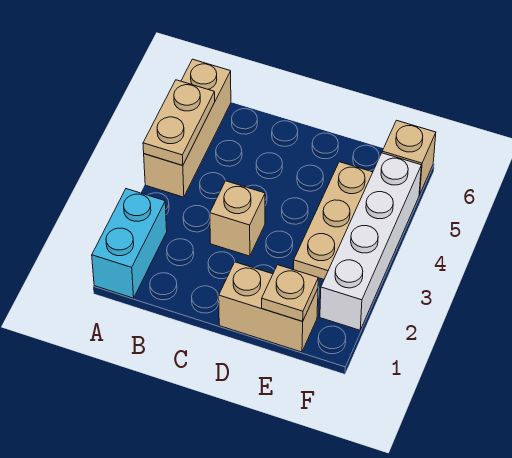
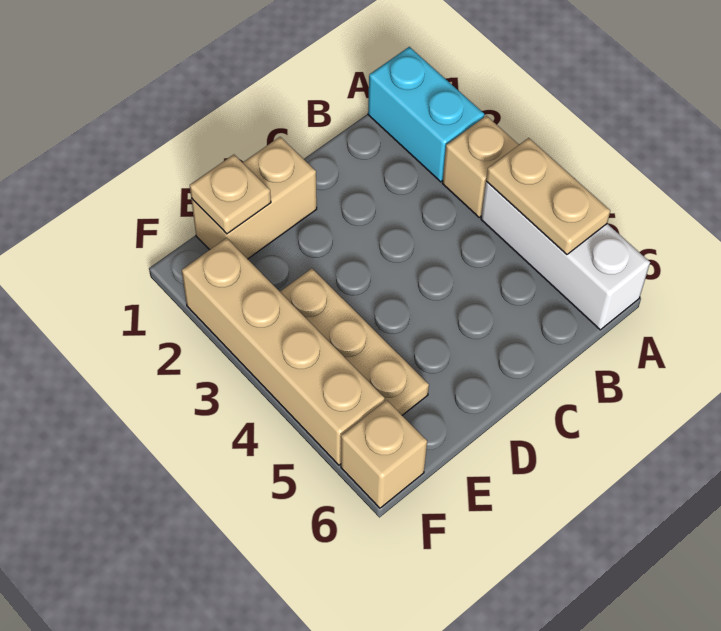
tan brick A4:A6 level 1 -> white brick A4:A6 level 1
tan brick C3 level 1 -> tan brick A3 level 1
white brick F2:F5 level 1 -> tan brick F2:F5 level 1

